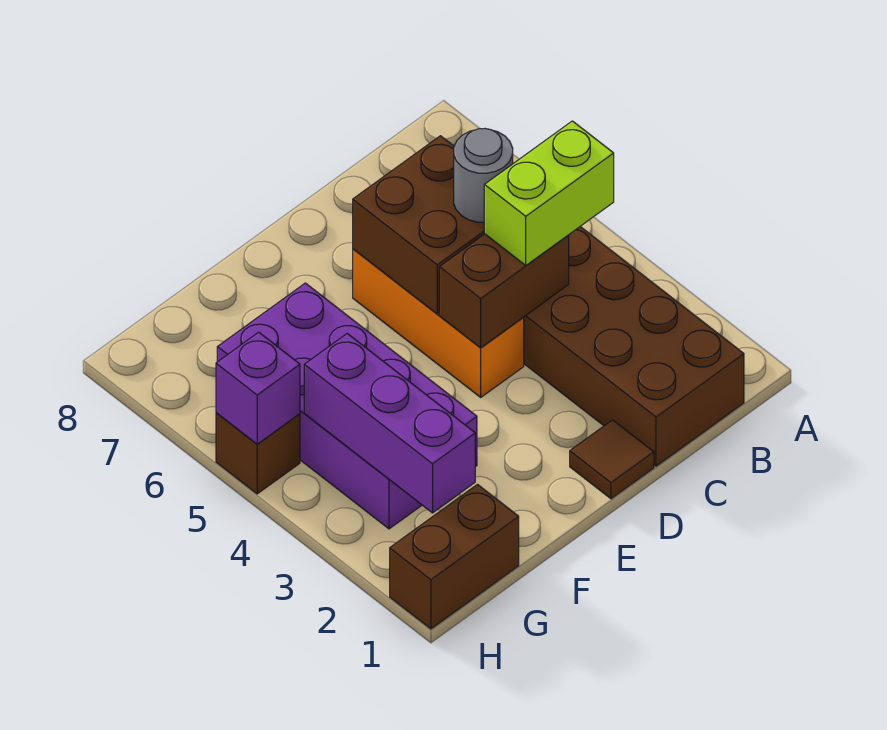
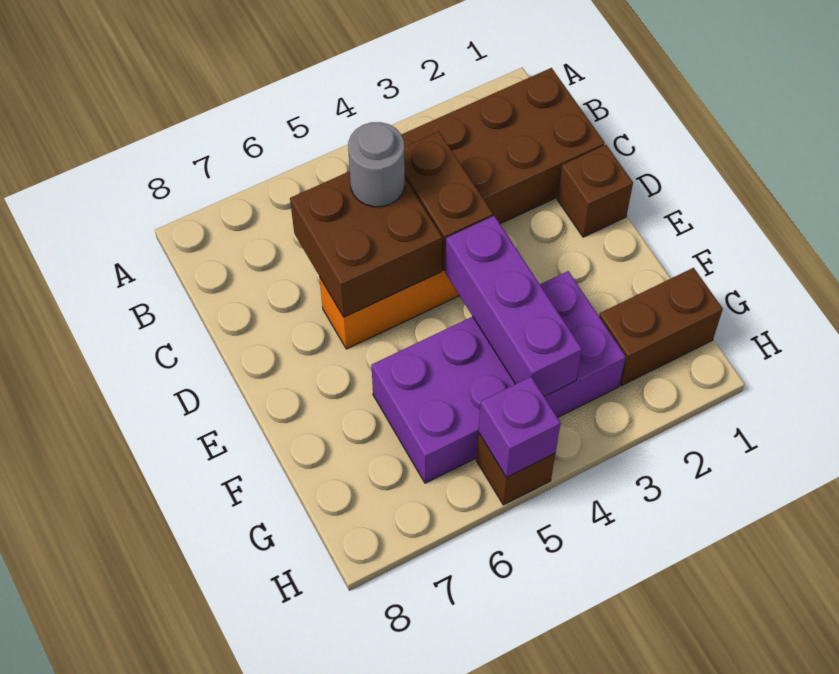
lime brick B4:C4 level 3 -> none
brown tile D1 level 1 -> brown brick D1 level 1
brown brick G1:H1 level 1 -> brown brick G1:G2 level 1
purple brick G2:G4 level 2 -> purple brick E4:G4 level 2

